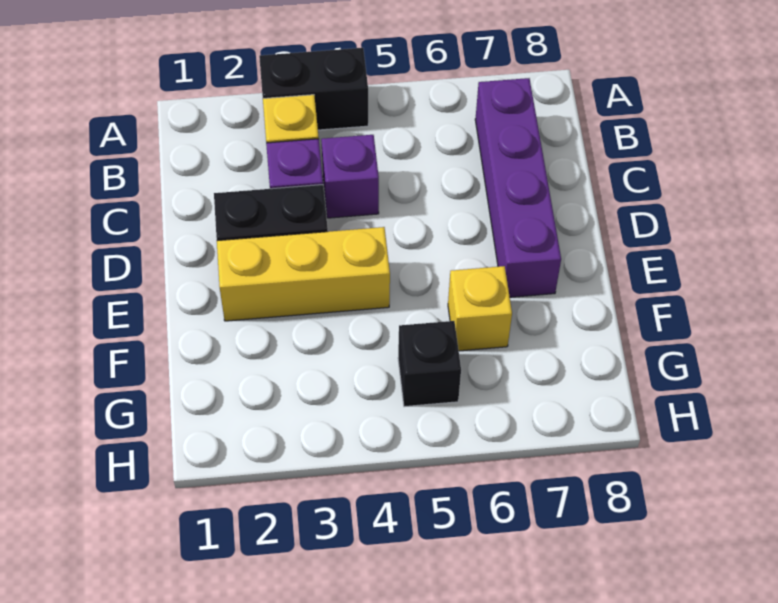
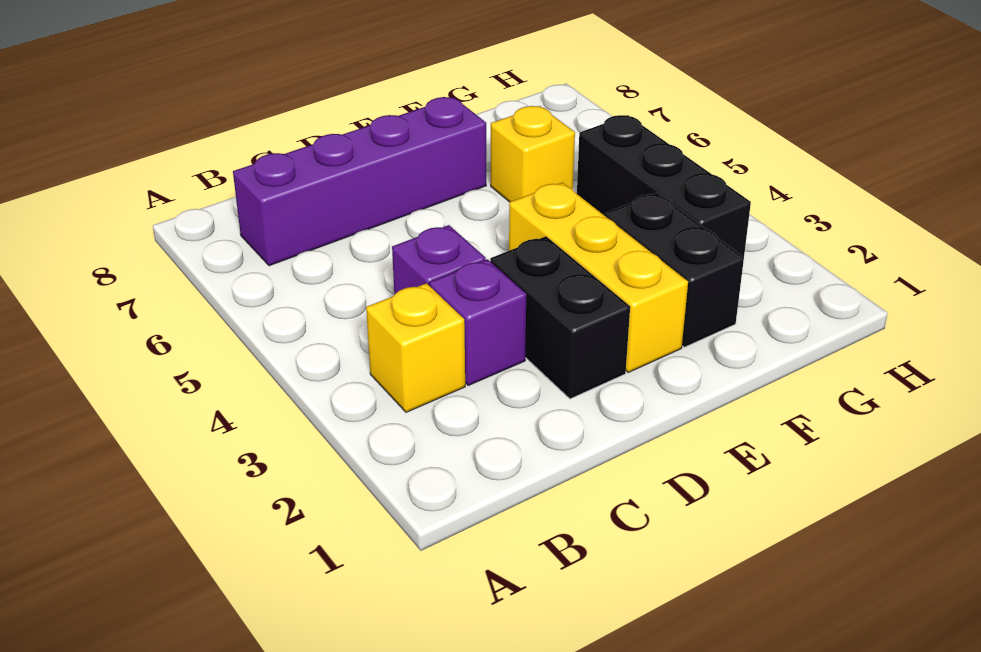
black brick A3:A4 level 1 -> black brick F2:F3 level 1
black brick G5 level 1 -> black brick G3:G5 level 1

